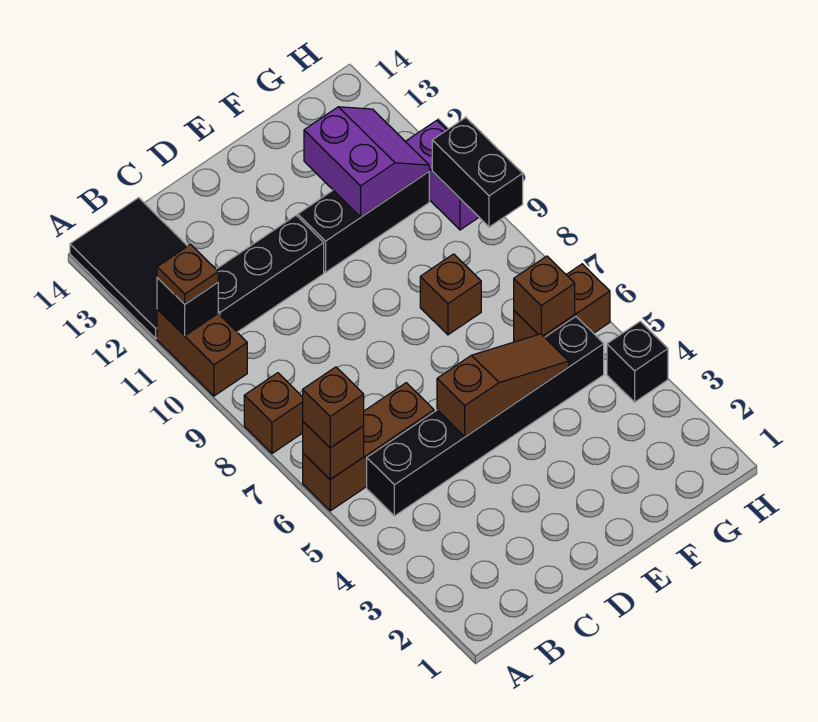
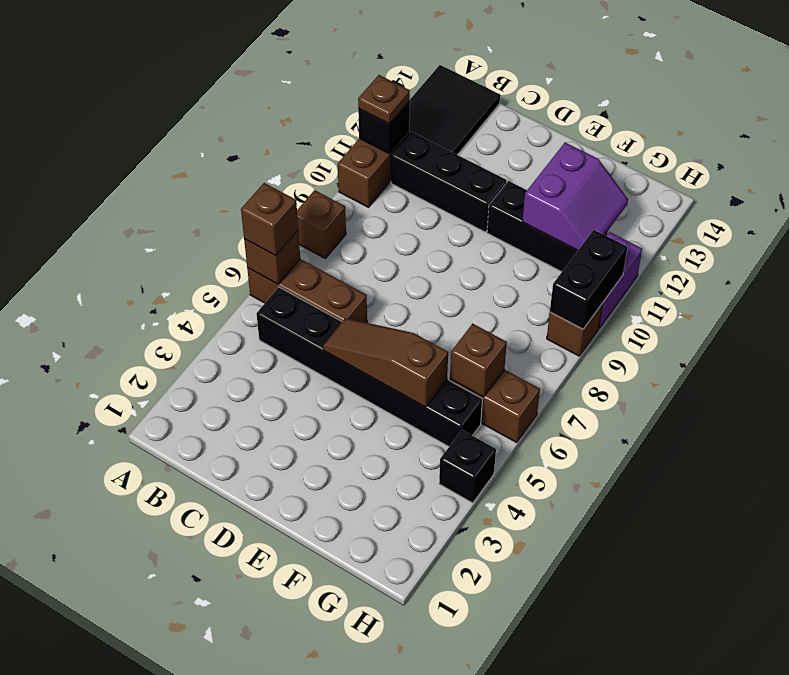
brown slope D5:F5 level 2 top D -> brown slope D5:F5 level 2 top F
brown brick F8 level 1 -> brown brick H9 level 1

